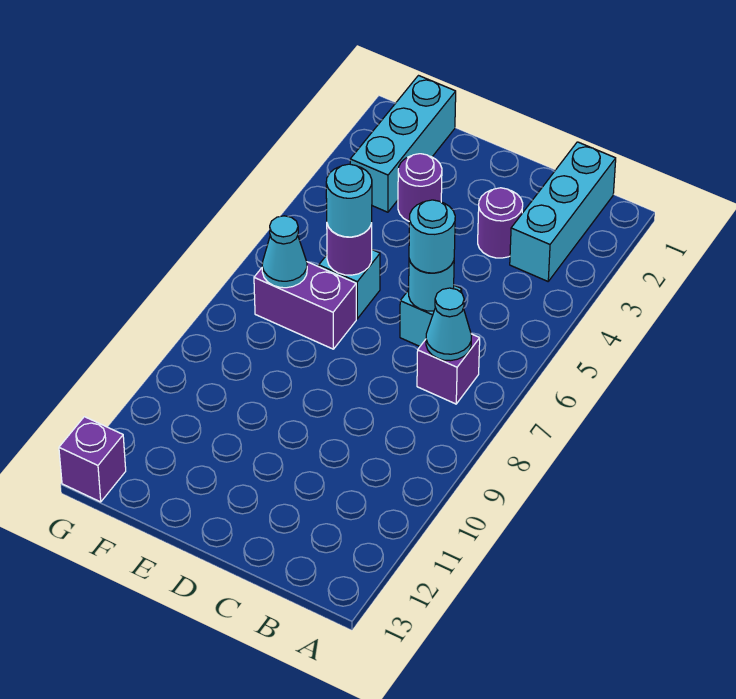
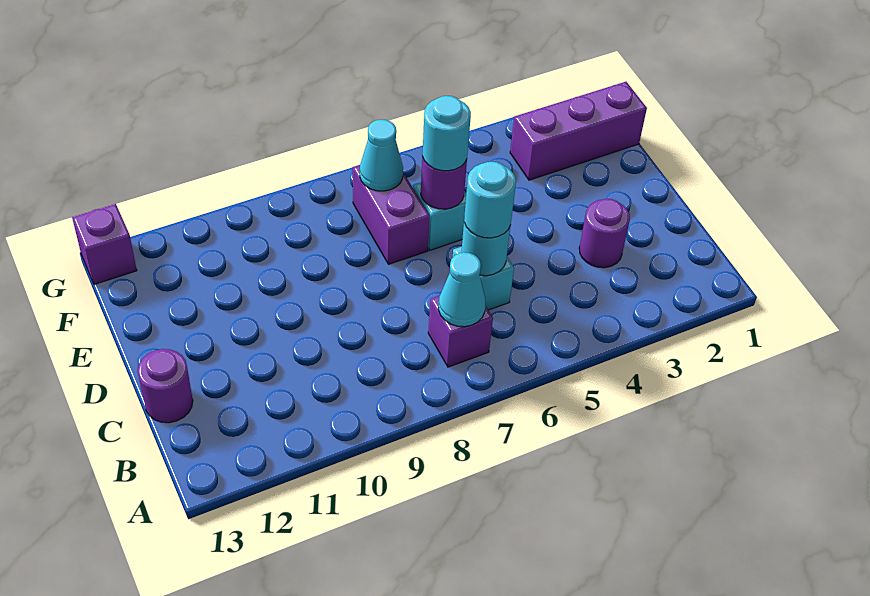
cyan brick B1:B3 level 1 -> none
purple round brick E3 level 1 -> purple round brick C13 level 1
cyan brick F1:F3 level 1 -> purple brick F1:F3 level 1

